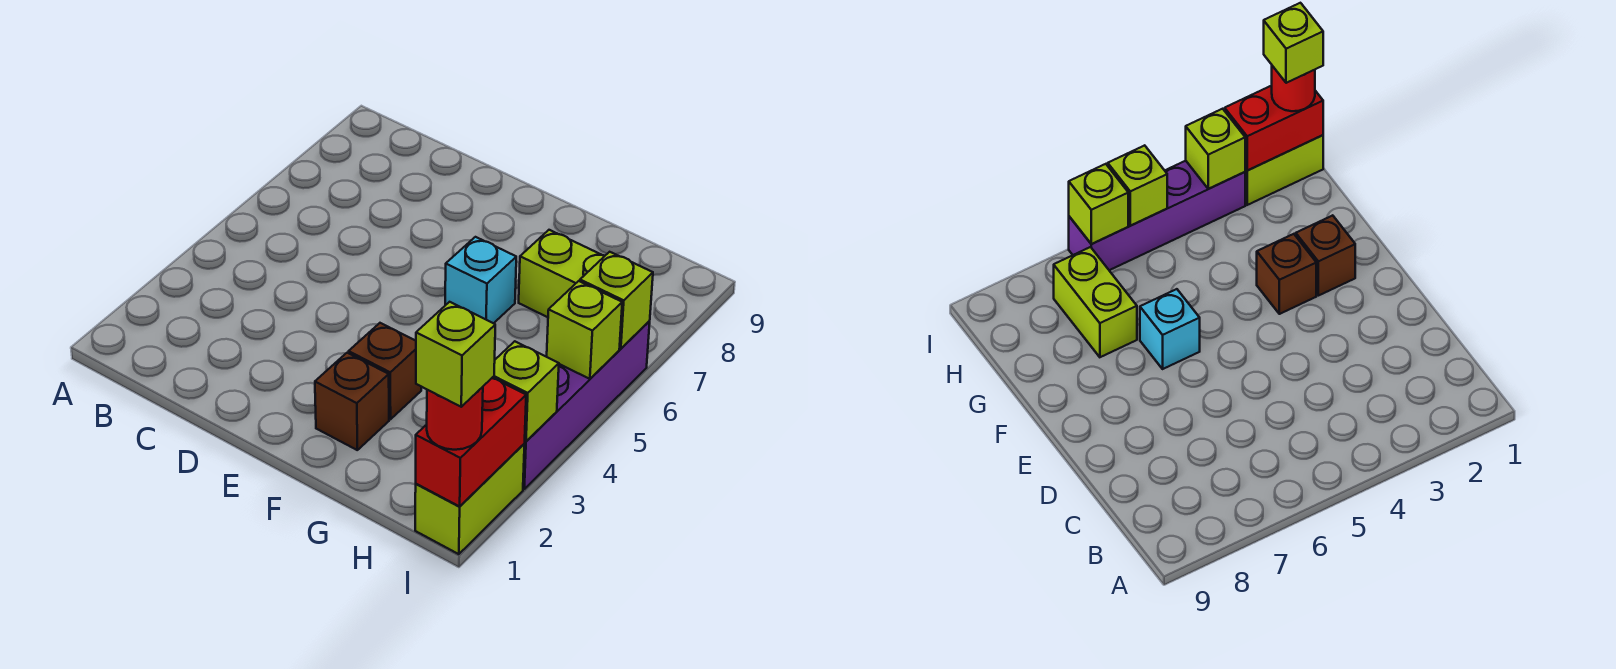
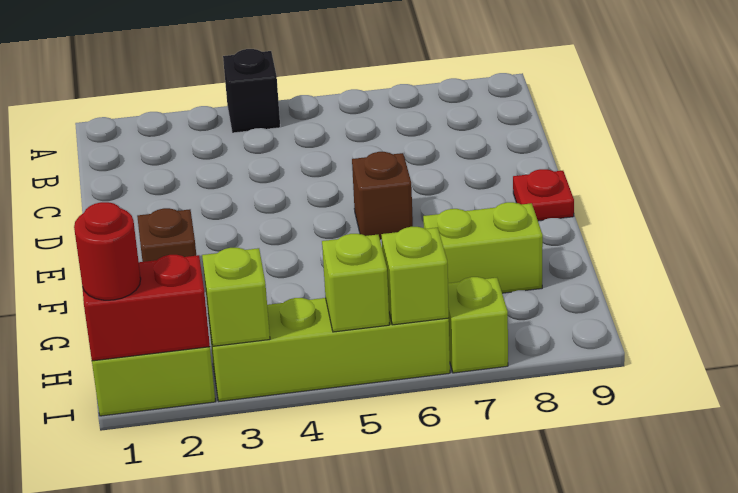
none -> black brick A4 level 1
none -> red plate E9 level 1
brown brick F3 level 1 -> brown brick E6 level 1
cyan brick F6 level 1 -> none
lime brick G7:H7 level 1 -> lime brick G7:G8 level 1
lime brick I1 level 4 -> lime brick I7 level 1
purple brick I3:I6 level 1 -> lime brick I3:I6 level 1

